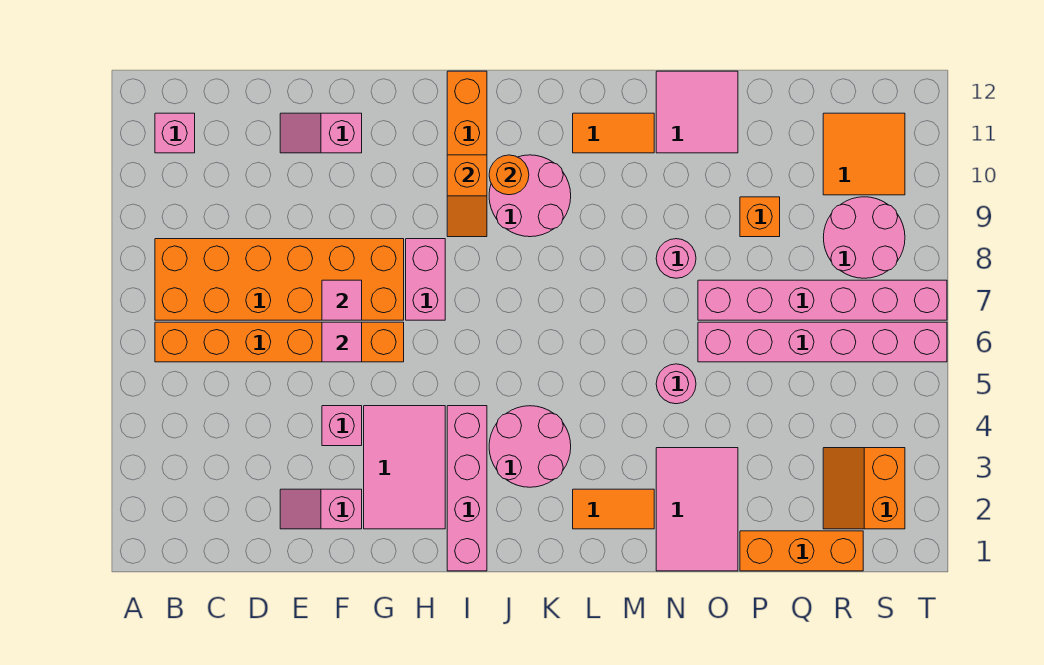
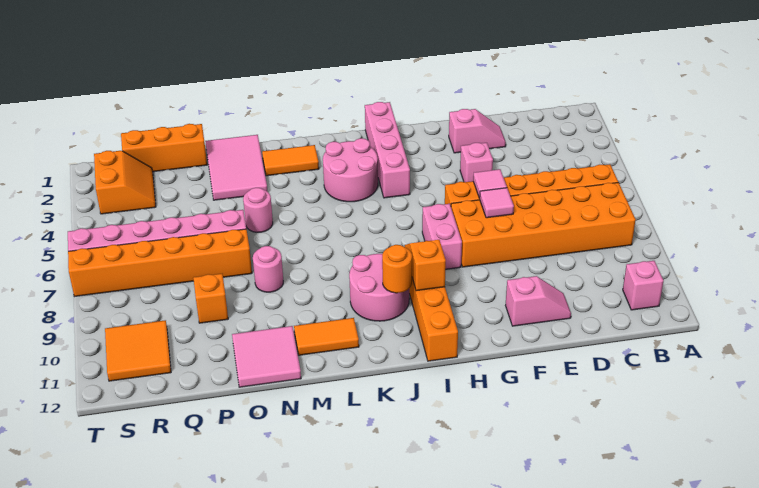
pink tile G2:H4 level 1 -> none
pink brick O7:T7 level 1 -> orange brick O7:T7 level 1
pink round brick R8:S9 level 1 -> none

